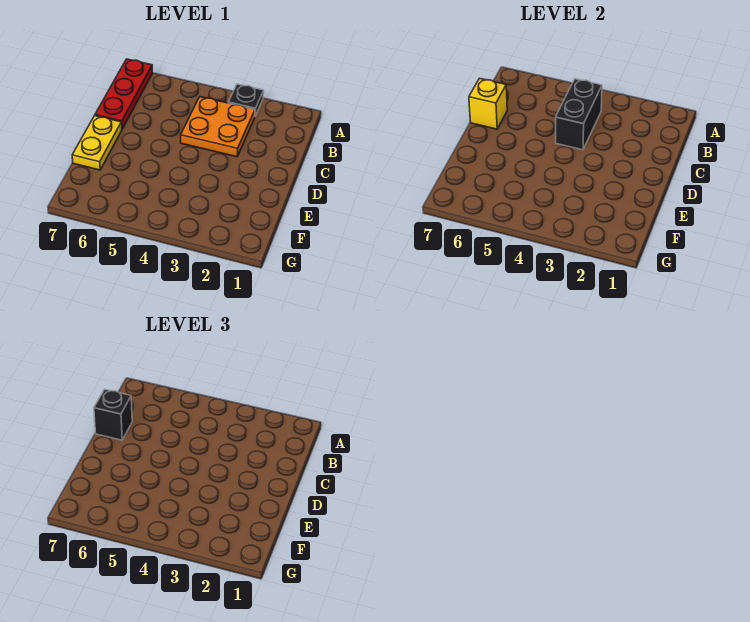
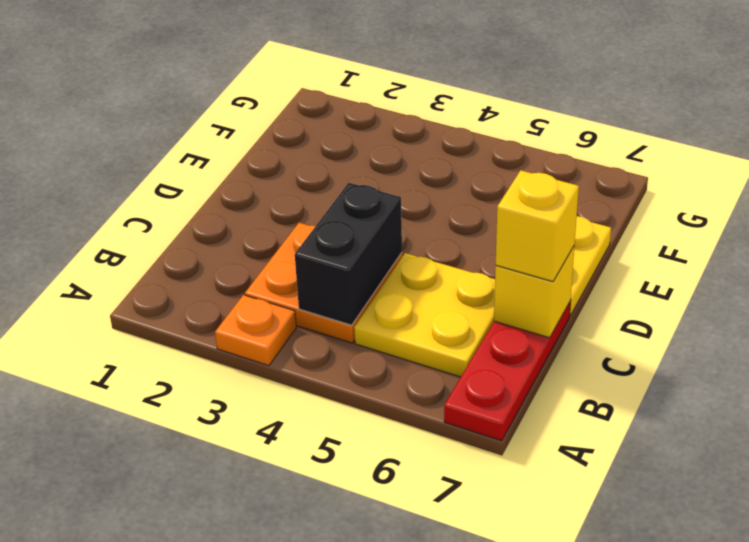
black plate A3 level 1 -> orange plate A3 level 1
none -> yellow plate B5:C6 level 1
black brick C7 level 3 -> yellow brick C7 level 3

